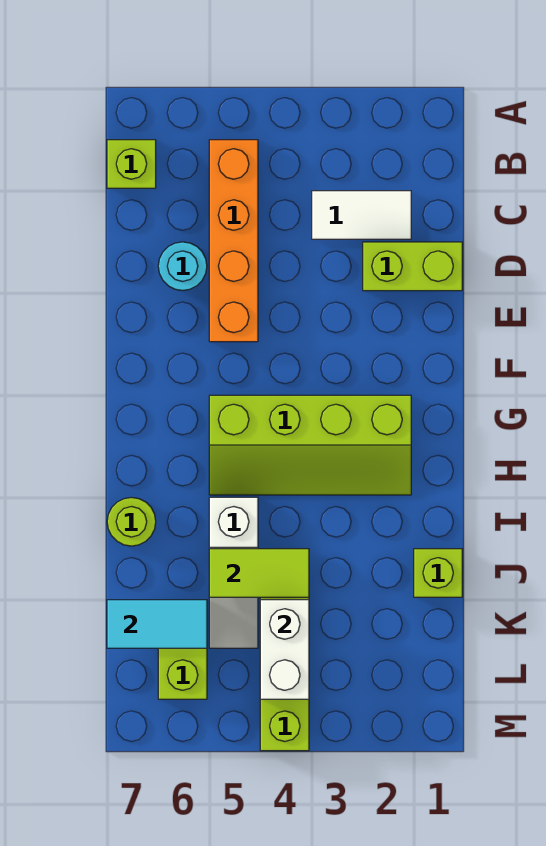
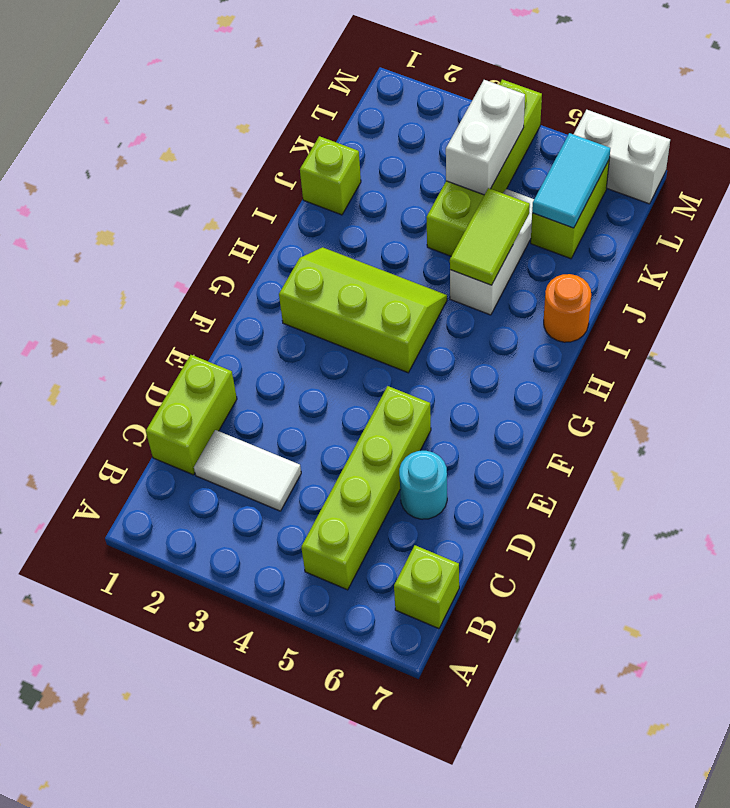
orange brick B5:E5 level 1 -> lime brick B5:E5 level 1
lime brick D1:D2 level 1 -> lime brick C1:D1 level 1
lime slope G2:H5 level 1 top G -> lime slope G2:H4 level 1 top G
lime round brick I7 level 1 -> orange round brick I7 level 1
lime tile J4:J5 level 2 -> lime tile I5:J5 level 2
cyan tile K6:K7 level 2 -> cyan tile K6:L6 level 2
none -> white brick M6:M7 level 1

